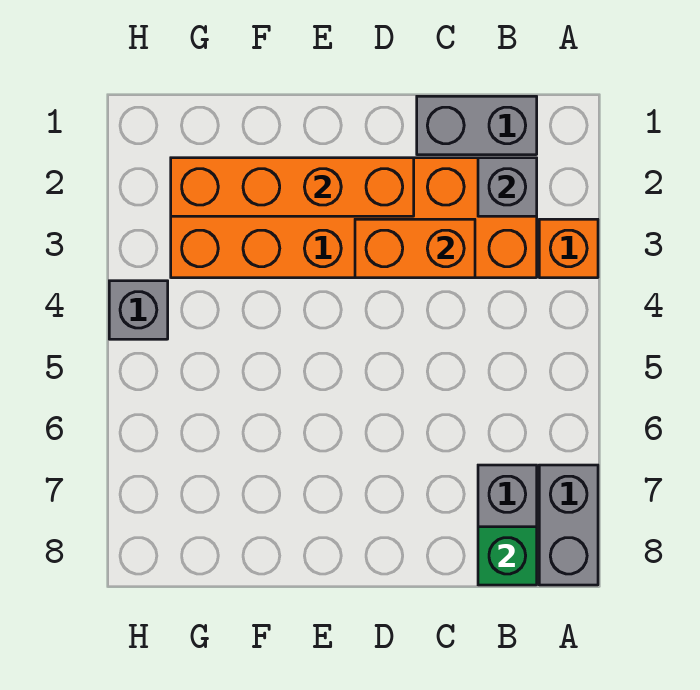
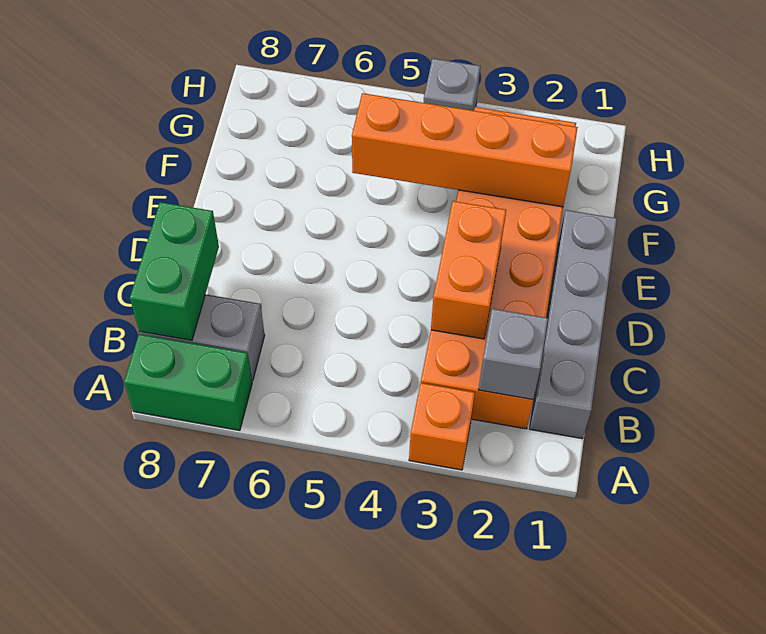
grey brick A7:A8 level 1 -> green brick A7:A8 level 1
grey brick B1:C1 level 1 -> grey brick B1:E1 level 1
green brick B8 level 2 -> green brick B8:C8 level 2
orange brick D2:G2 level 2 -> orange brick F2:F5 level 2

